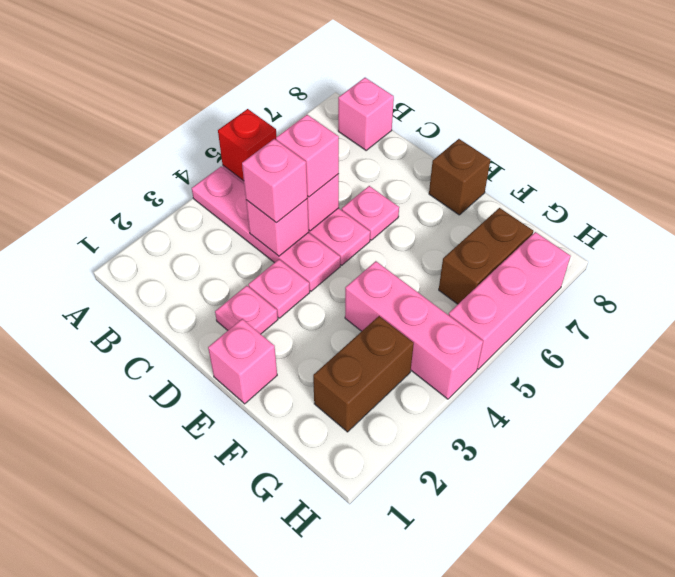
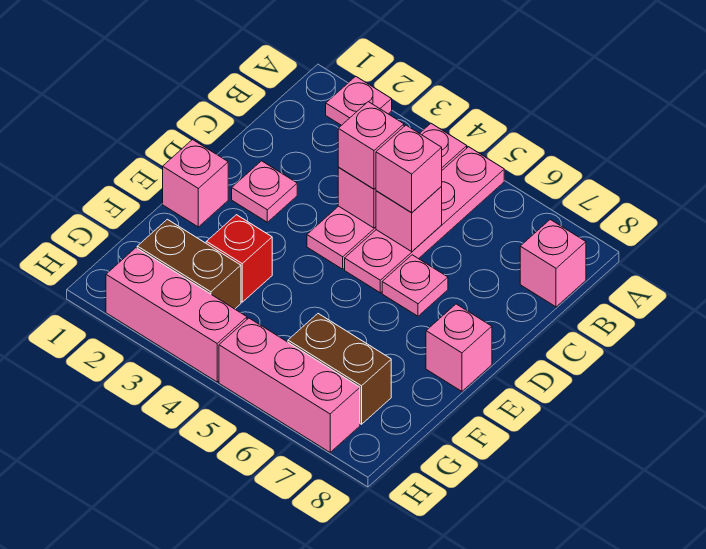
red brick A5 level 2 -> red brick F3 level 1
pink plate D3 level 1 -> pink plate A2 level 1
brown brick E8 level 1 -> pink brick E8 level 1
pink brick F4:H4 level 1 -> pink brick H2:H4 level 1

